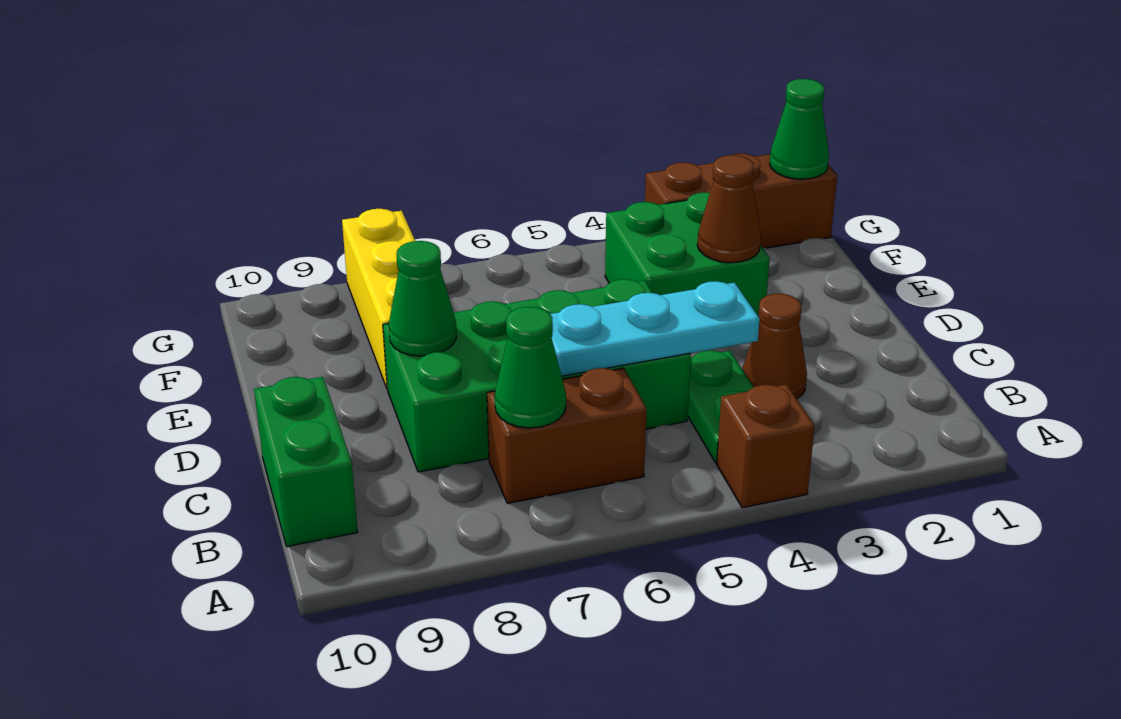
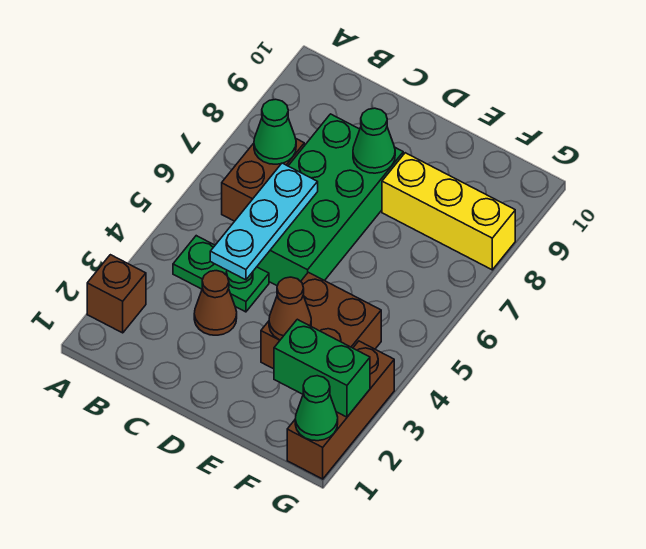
brown brick A4 level 1 -> brown brick A2 level 1
green brick B10:C10 level 1 -> green brick F2:G2 level 2
green brick E3:F4 level 1 -> brown brick E3:F4 level 1

